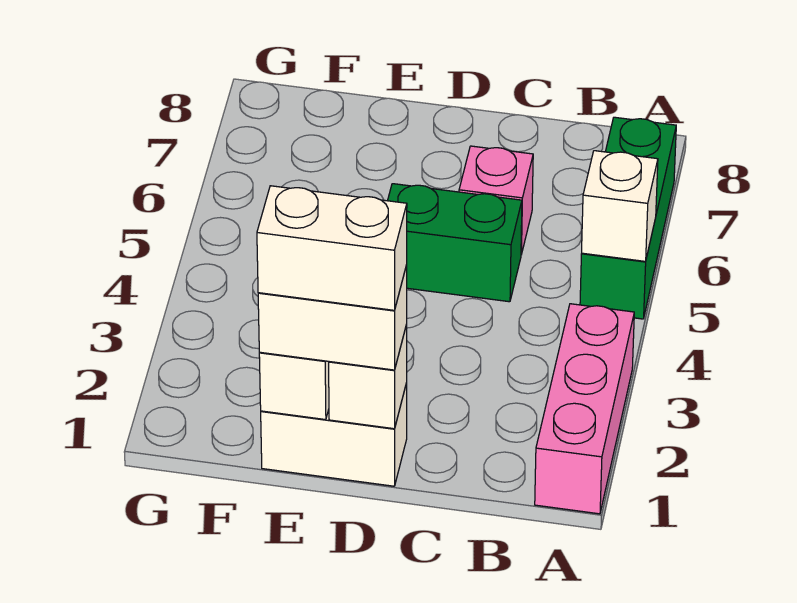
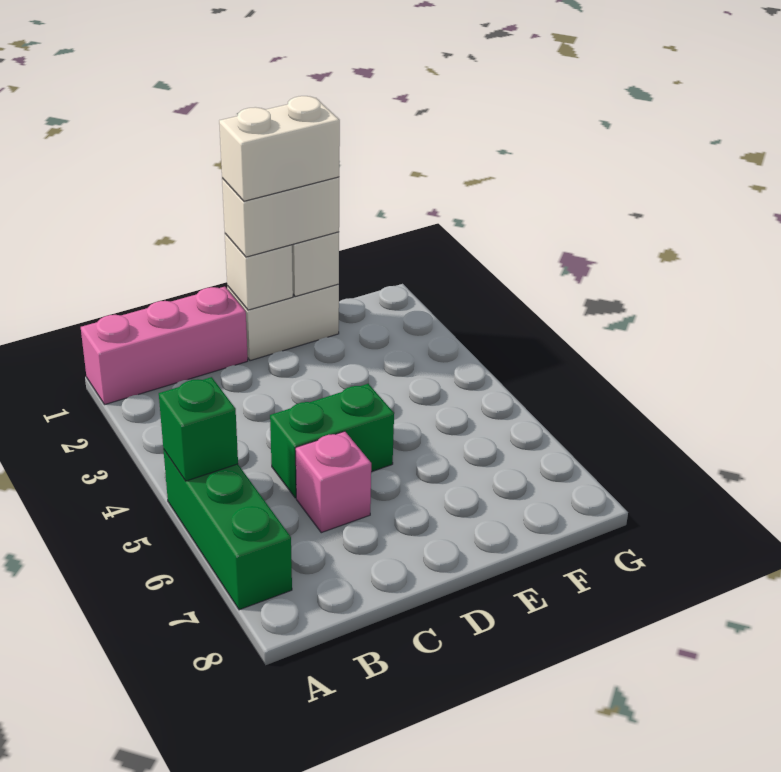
pink brick A1:A3 level 1 -> pink brick A1:C1 level 1
white brick A5 level 2 -> green brick A5 level 2

